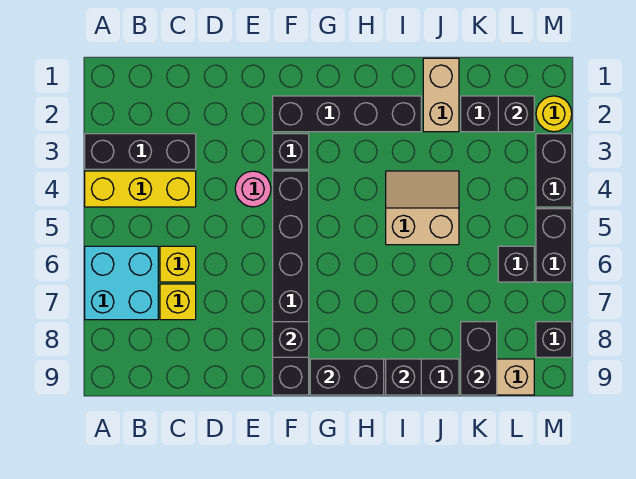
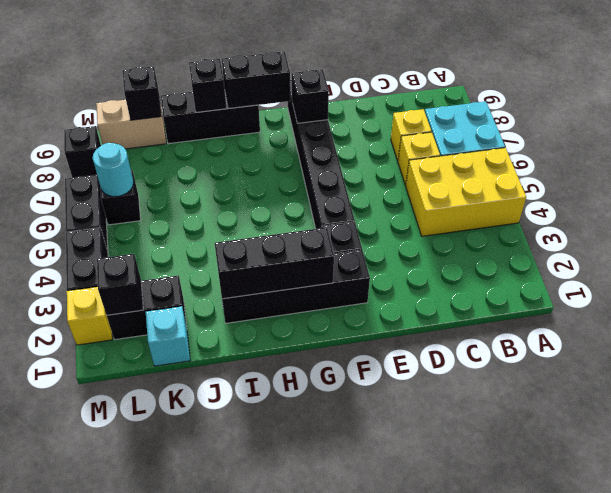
black brick A3:C3 level 1 -> black brick G2:I2 level 2
yellow brick A4:C4 level 1 -> yellow brick A4:C5 level 1
pink round brick E4 level 1 -> none
tan slope I4:J5 level 1 top 5 -> none
tan brick J1:J2 level 1 -> none
none -> cyan brick K1 level 1
black brick K8:K9 level 2 -> black brick K9 level 2
none -> cyan round brick L6 level 2
yellow round brick M2 level 1 -> yellow brick M2 level 1

